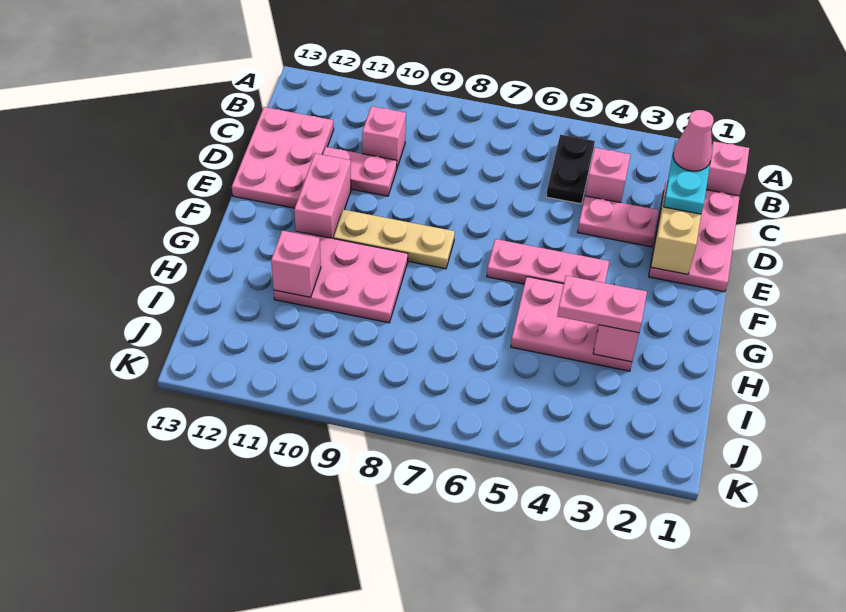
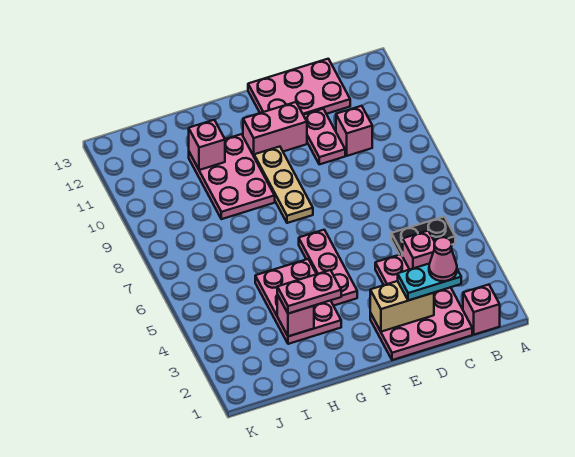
pink plate H3:H4 level 3 -> pink plate G3:H3 level 3

